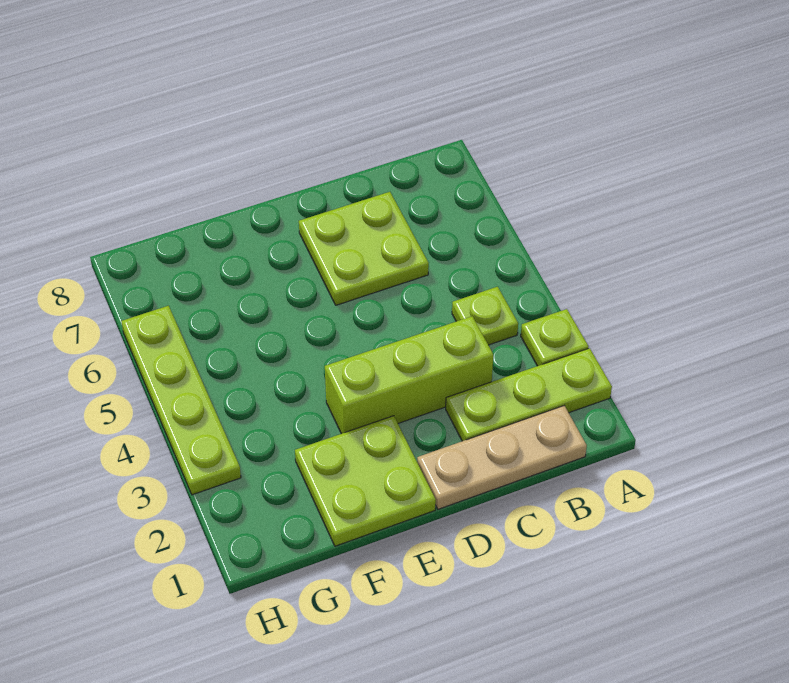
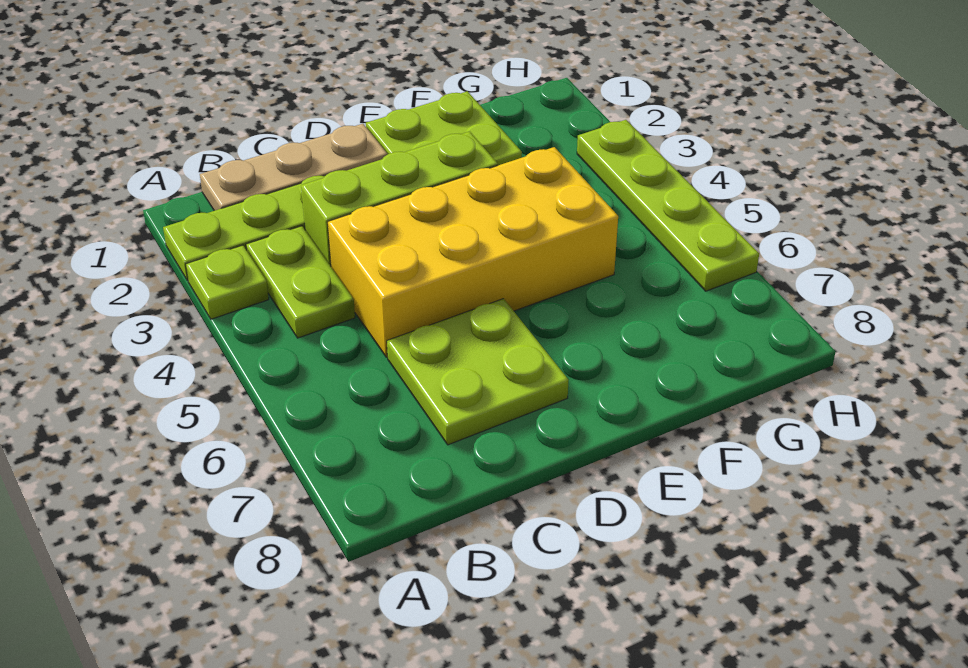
lime plate B4 level 1 -> lime plate B3:B4 level 1
none -> yellow brick C4:F5 level 1

